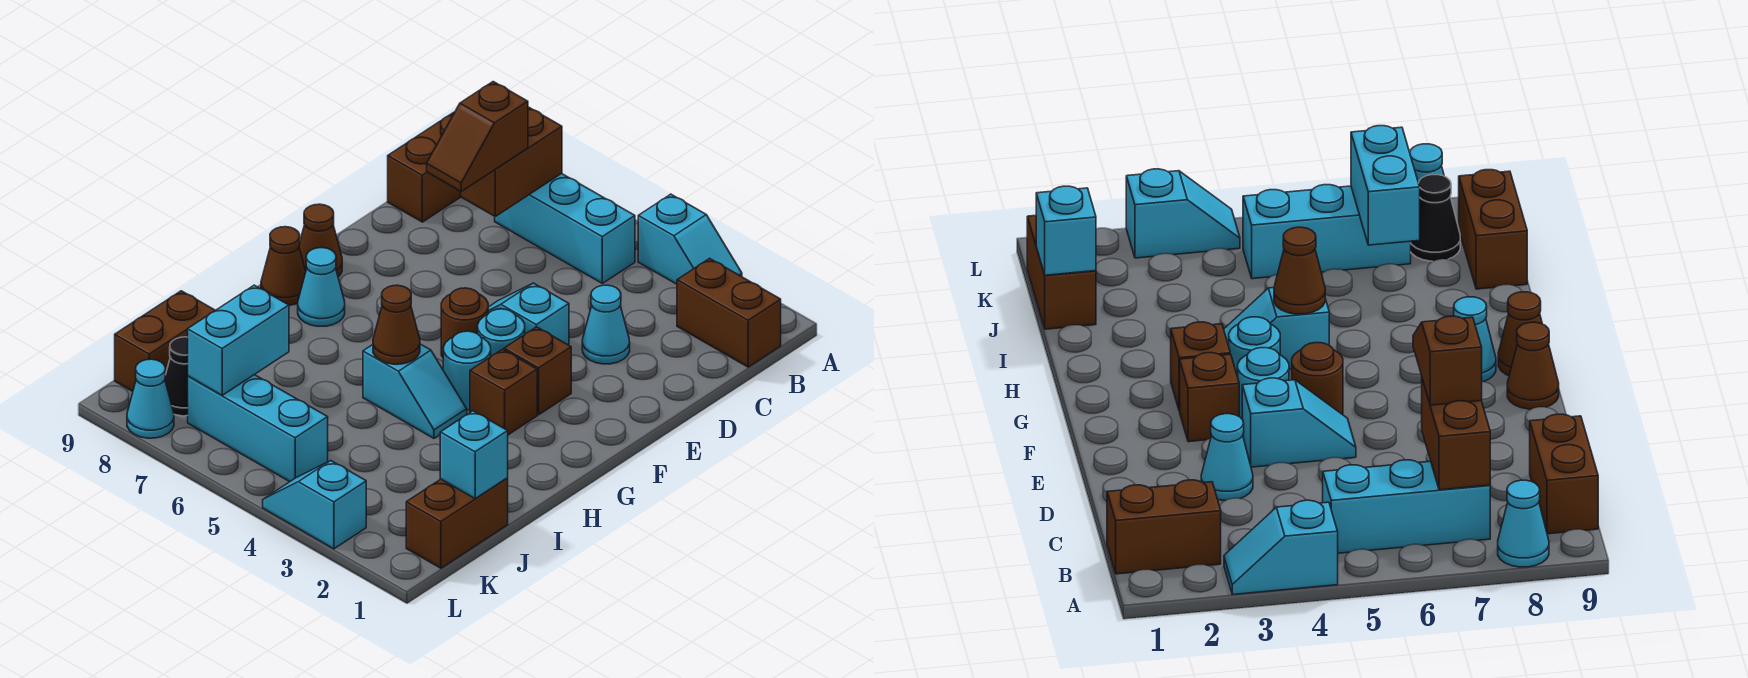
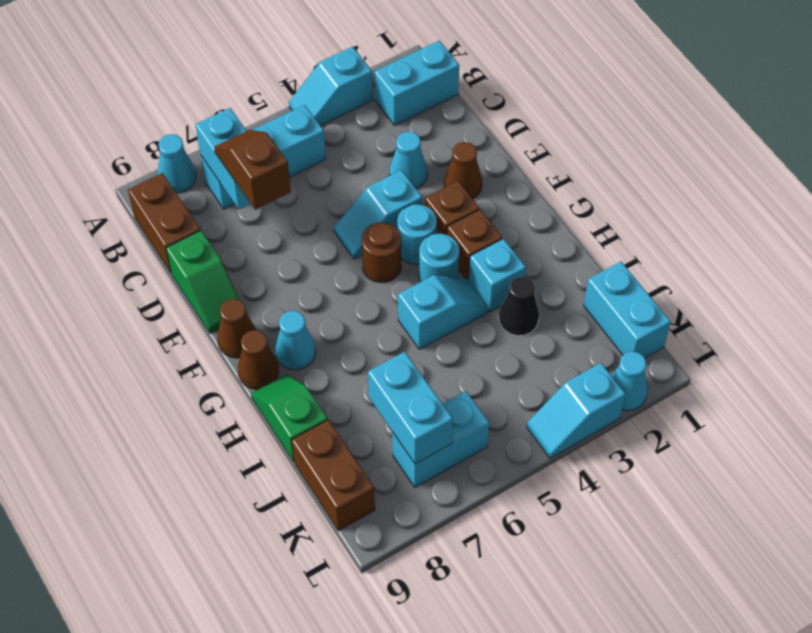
cyan slope A3:A4 level 1 top 4 -> cyan slope A3:A4 level 1 top 3
brown brick B1:B2 level 1 -> cyan brick B1:B2 level 1
brown brick B7:C7 level 2 -> cyan brick B7:C7 level 2
brown slope C7:D7 level 3 top C -> brown slope C7:D7 level 3 top D
none -> green slope D9:E9 level 1 top D
brown cone H5 level 2 -> brown cone E2 level 1
none -> green slope H9:I9 level 1 top I
brown brick J1:K1 level 1 -> cyan brick J1:K1 level 1
cyan brick J1 level 2 -> cyan brick H3 level 1
cyan brick K5:K7 level 1 -> cyan brick K6:K7 level 1
black cone K8 level 1 -> black cone I3 level 1
cyan cone L8 level 1 -> cyan cone L2 level 1

